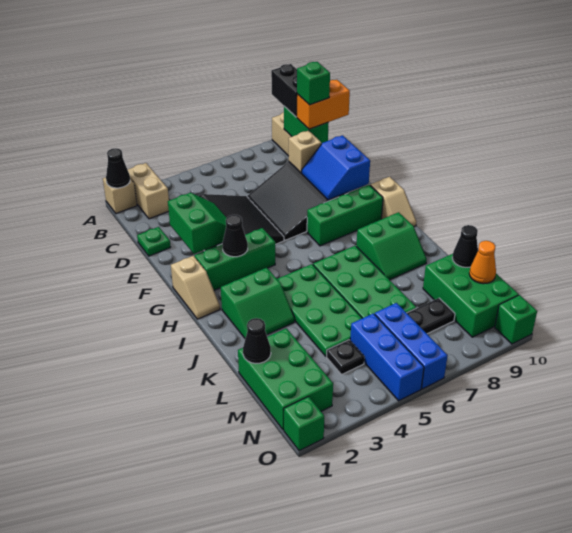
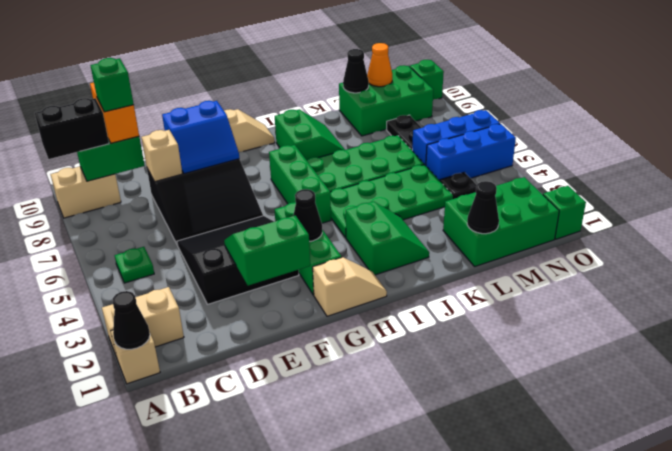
green plate D1 level 1 -> green plate B5 level 1
green brick G7:G9 level 1 -> green brick H5:H7 level 1

